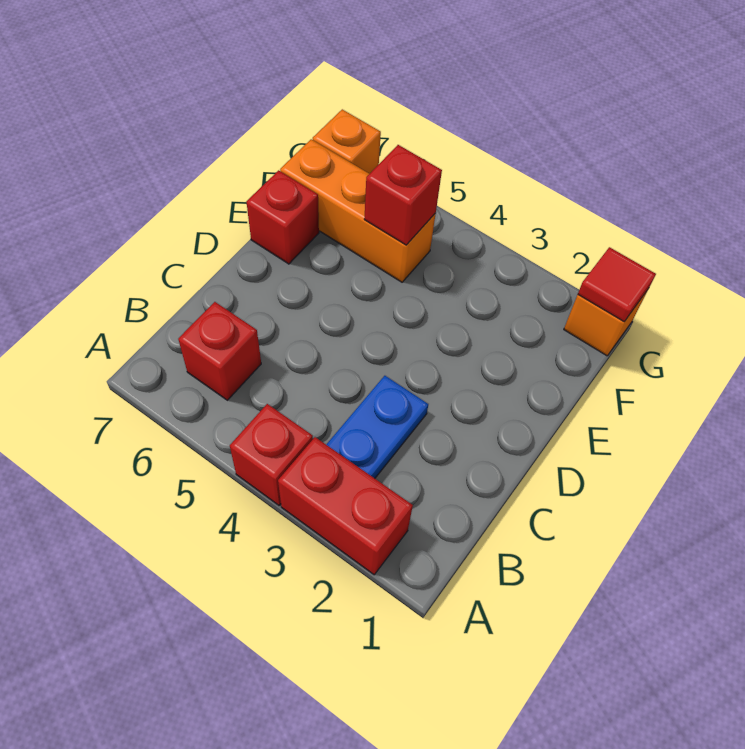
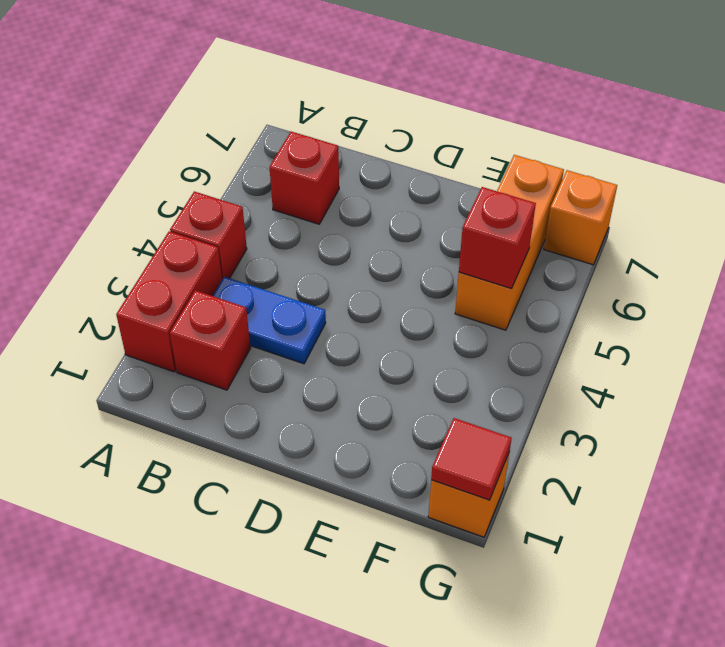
red brick E7 level 1 -> red brick B2 level 1

